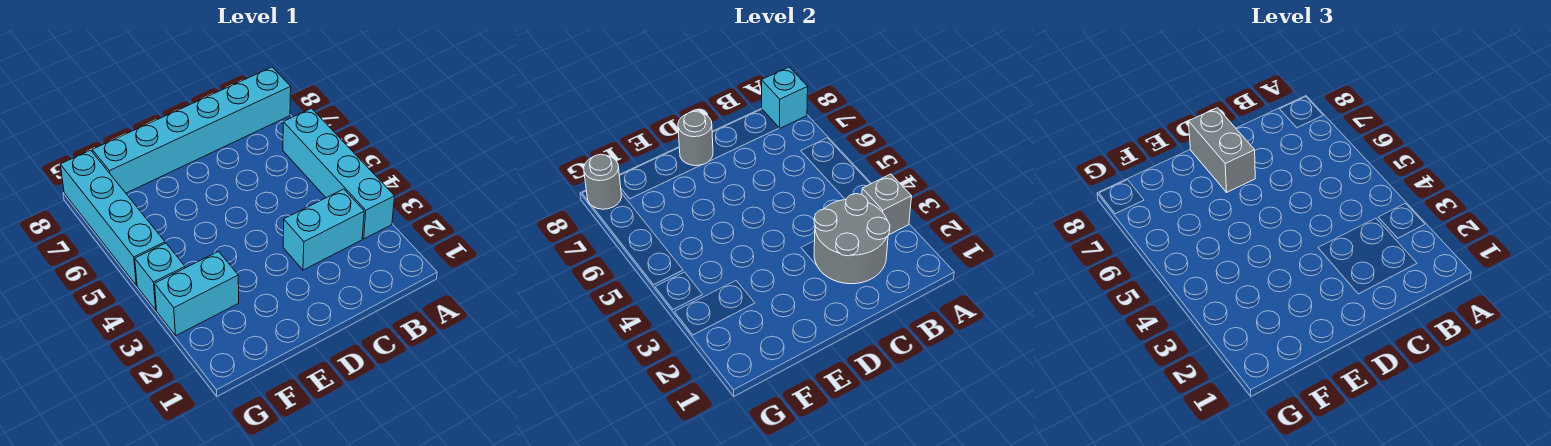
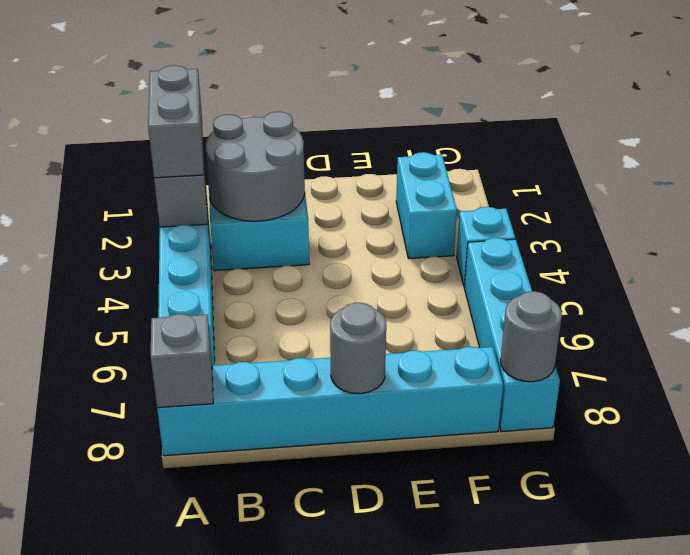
cyan brick A8 level 2 -> grey brick A8 level 2
grey brick D7:D8 level 3 -> grey brick A2:A3 level 3
cyan brick F3:G3 level 1 -> cyan brick F2:F3 level 1

